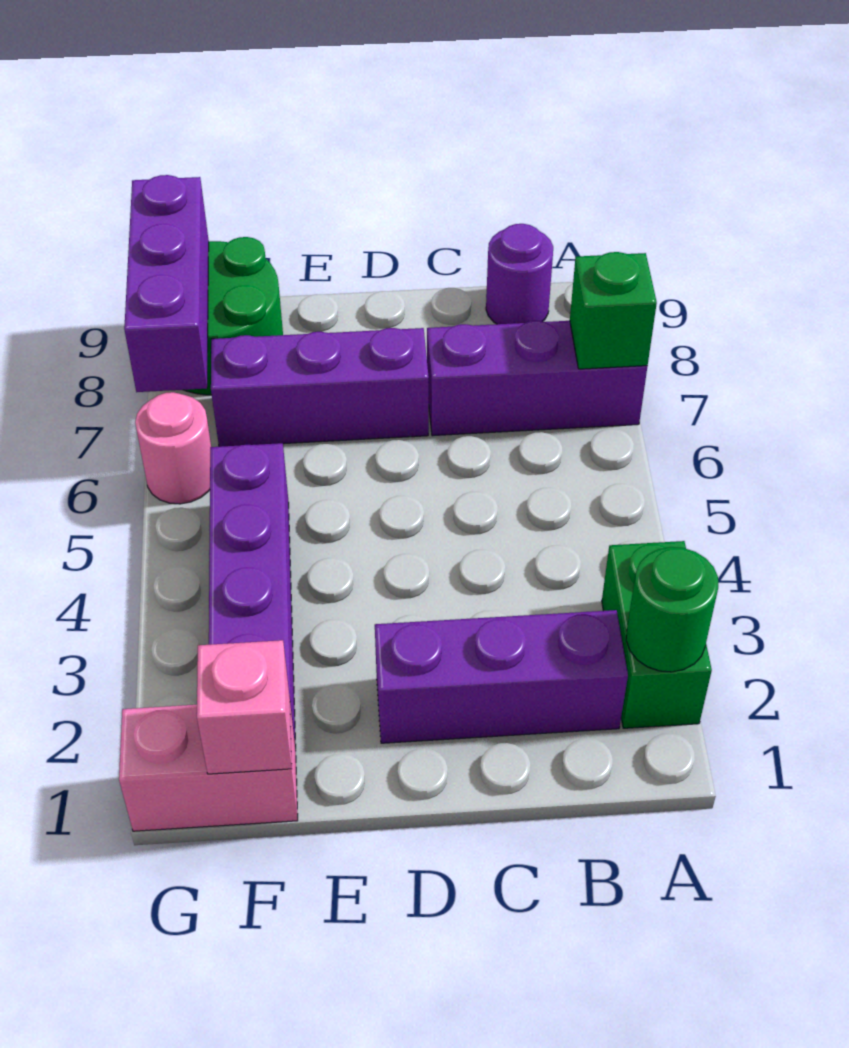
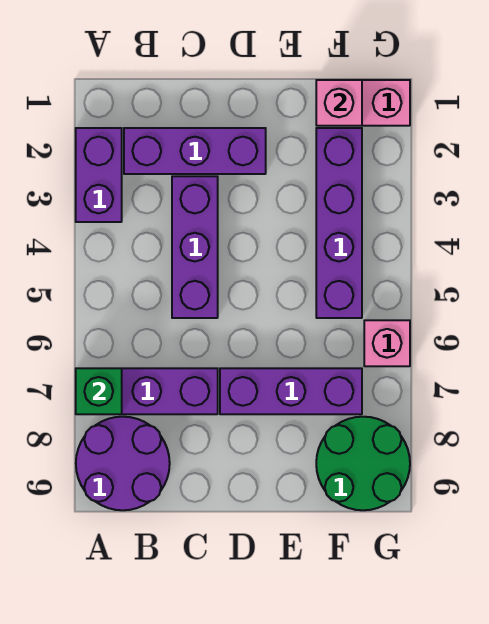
green brick A2:A3 level 1 -> purple brick A2:A3 level 1
green round brick A2 level 2 -> none
purple round brick B9 level 1 -> purple round brick A8:B9 level 1
pink round brick G6 level 1 -> pink brick G6 level 1
purple brick G7:G9 level 2 -> purple brick C3:C5 level 1

